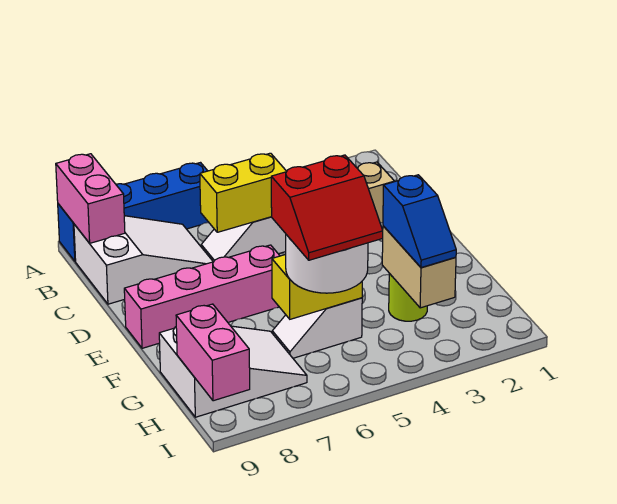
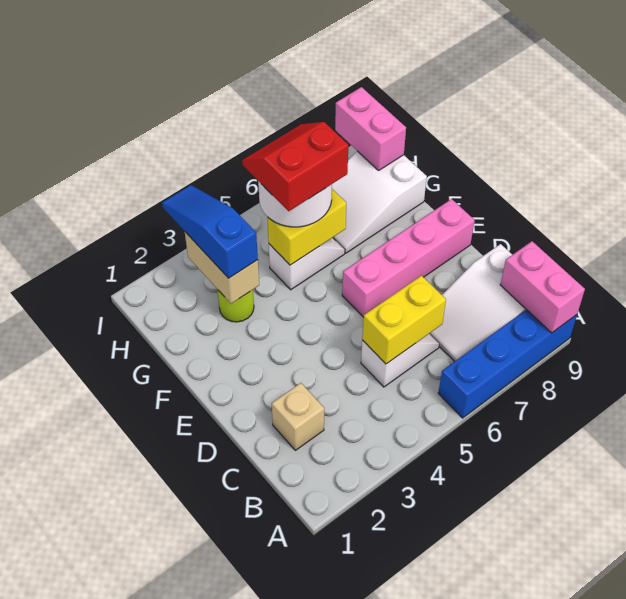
blue slope G3:H3 level 3 top G -> blue slope G3:I3 level 3 top G

